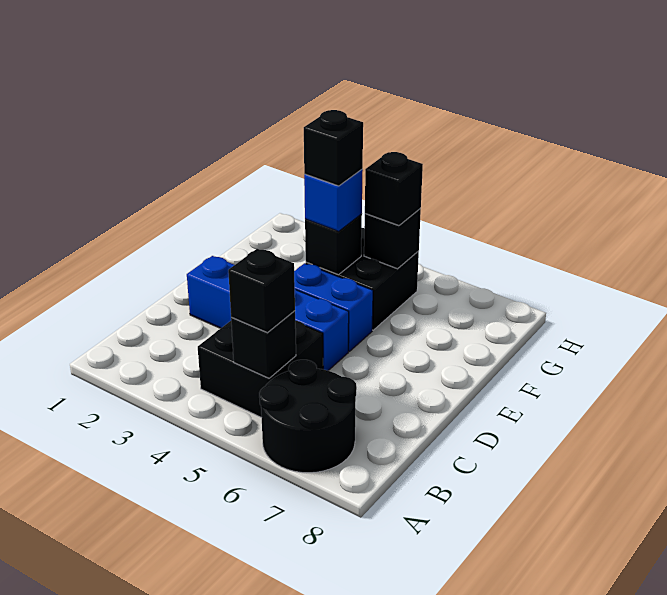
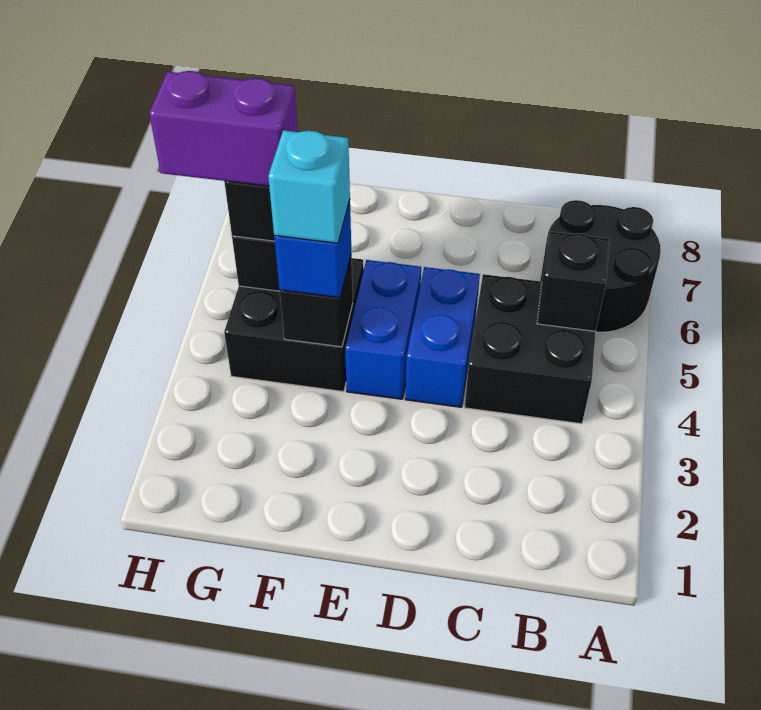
black brick B5 level 3 -> none
blue brick D2:D5 level 1 -> blue brick D4:D5 level 1
black brick F4 level 4 -> cyan brick F4 level 4
none -> purple brick G5:H5 level 4

